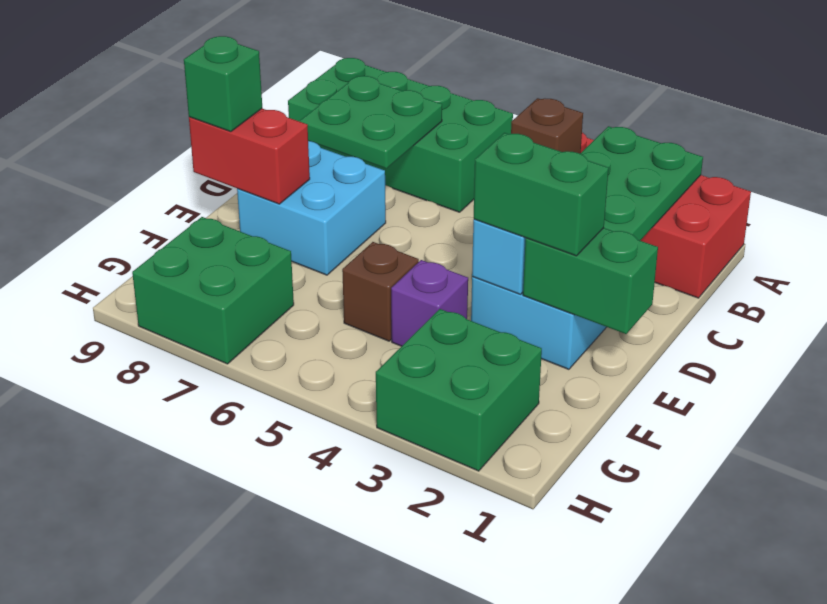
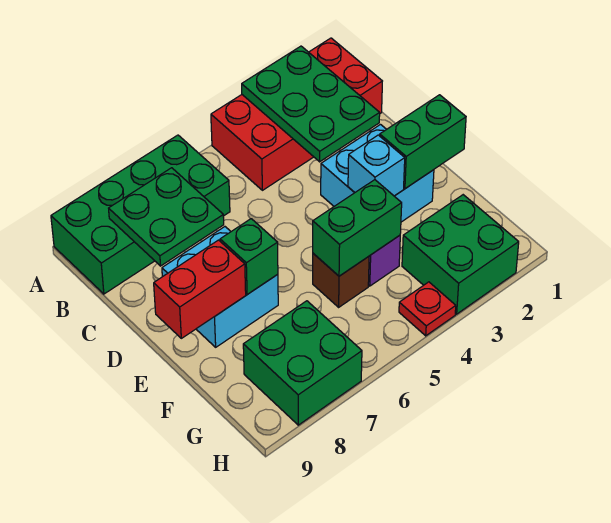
brown brick B4 level 2 -> none
green brick E2:E3 level 3 -> green brick F4:F5 level 2
green brick E9 level 3 -> green brick E7 level 2
none -> red plate H4 level 1

